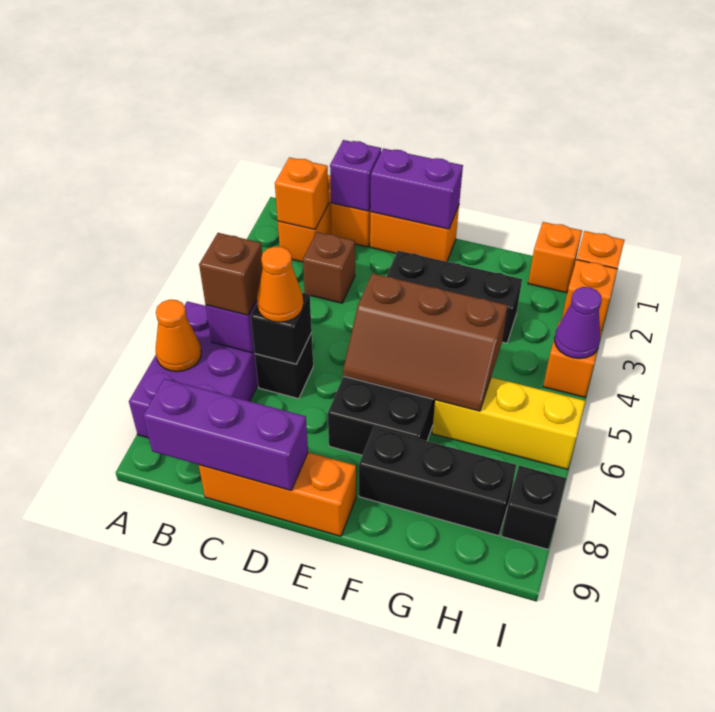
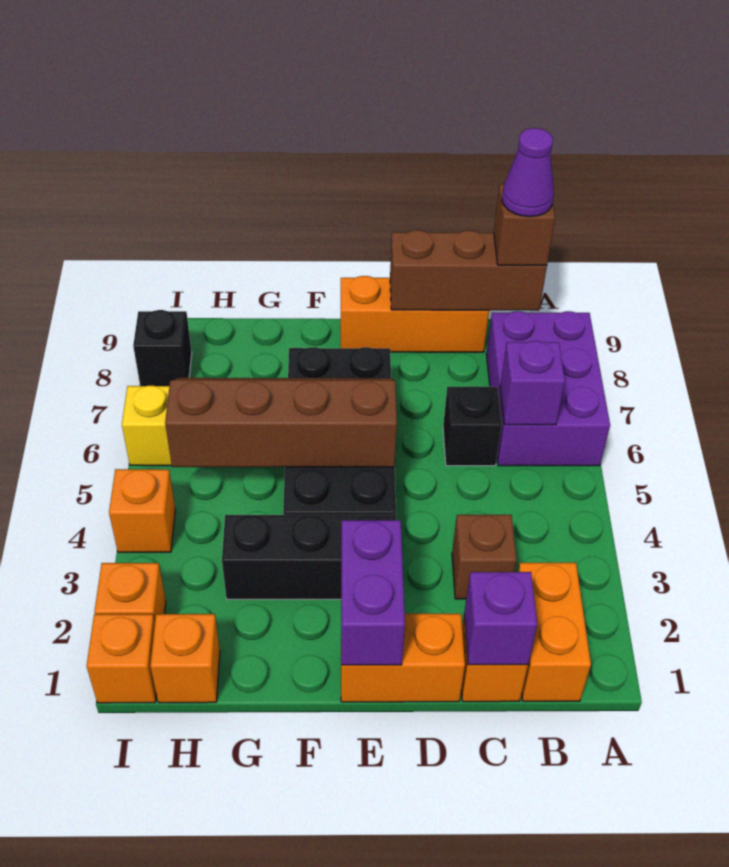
orange cone A7 level 2 -> none
orange brick B2 level 2 -> none
brown brick B6 level 3 -> brown brick B9 level 3
purple brick B9:D9 level 2 -> brown brick B9:D9 level 2
black brick C6 level 2 -> none
orange cone C6 level 3 -> none
purple brick D1:E1 level 2 -> purple brick E1:E2 level 2
brown slope E5:G6 level 2 top 5 -> brown slope E5:H6 level 2 top 5
black brick F8:H8 level 1 -> none
purple cone I4 level 2 -> purple cone B9 level 4

